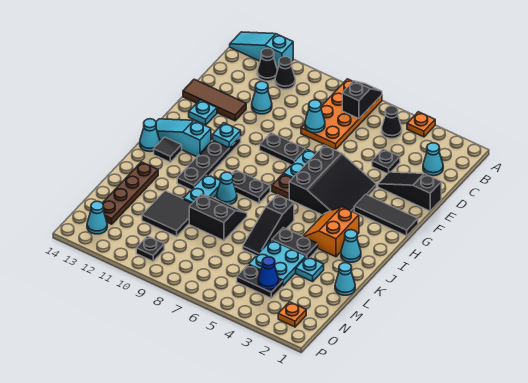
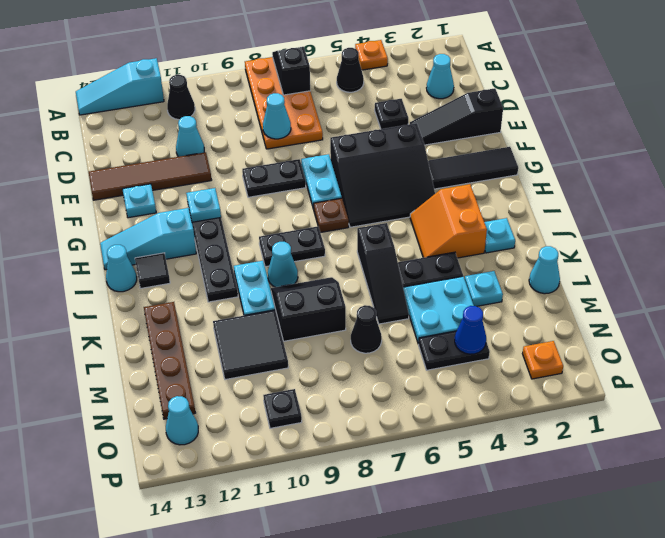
black cone B12 level 1 -> black cone M7 level 1
brown tile E12:E14 level 1 -> brown tile E11:E14 level 1
black slope F4:H6 level 1 top 6 -> black slope F4:H6 level 1 top F
cyan cone J2 level 1 -> cyan plate J2 level 1

